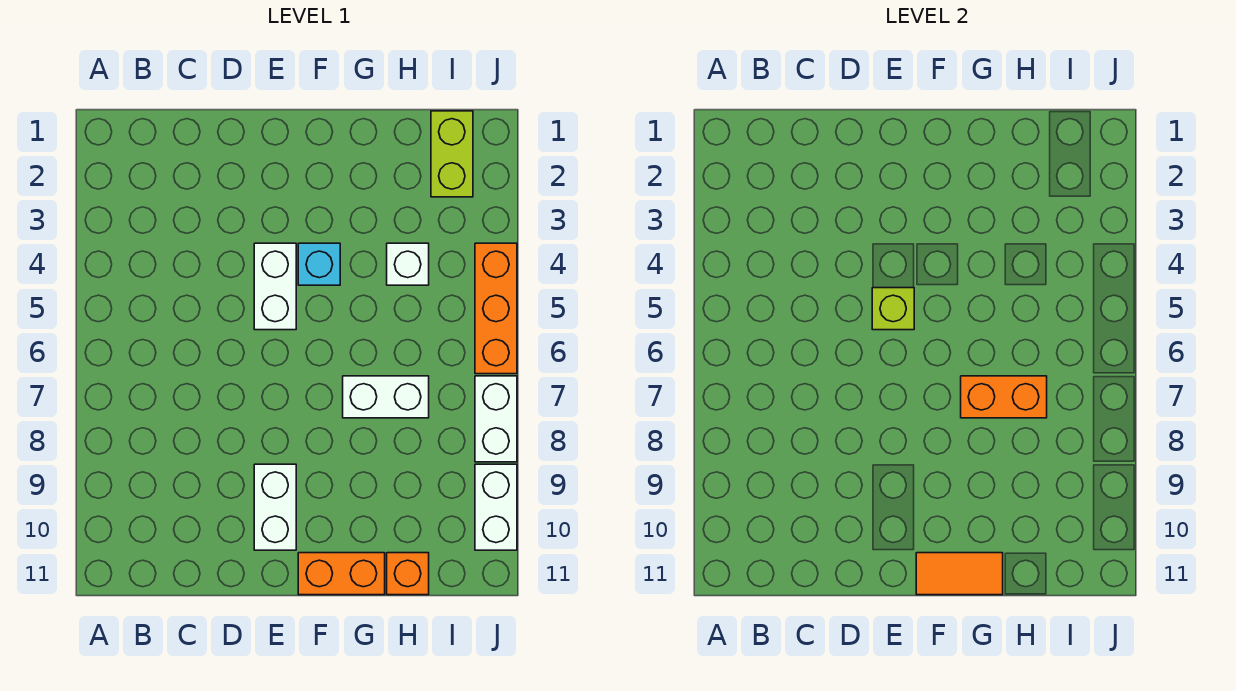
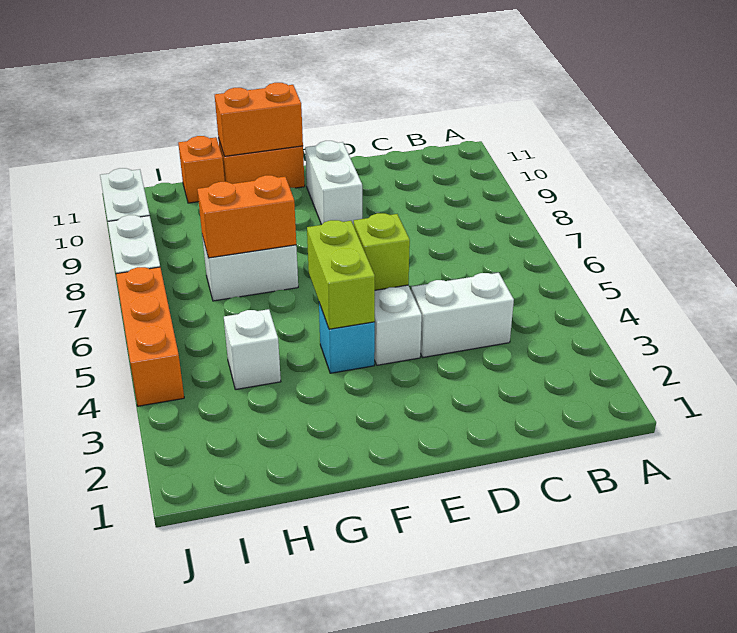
none -> white brick C4:D4 level 1
orange tile F11:G11 level 2 -> orange brick F11:G11 level 2
lime brick I1:I2 level 1 -> lime brick F4:F5 level 2

